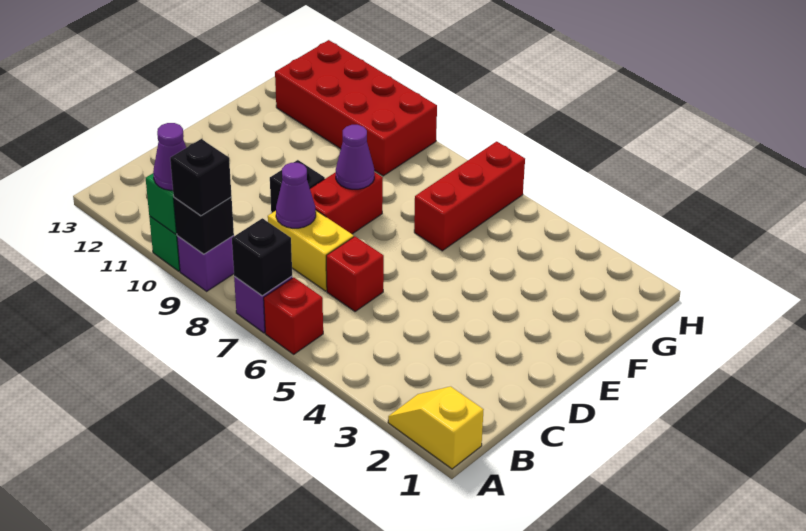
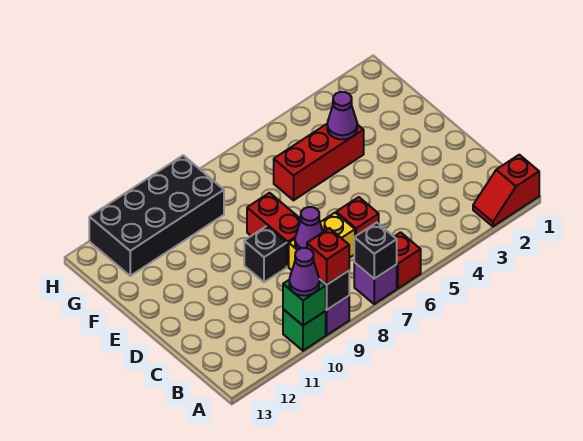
yellow slope A1:A2 level 1 top 1 -> red slope A1:A2 level 1 top 1
black brick A9 level 3 -> red brick A9 level 3
purple cone E8 level 2 -> purple cone F4 level 2
red brick F6:H6 level 1 -> red brick F4:F6 level 1
red brick G9:H12 level 1 -> black brick G9:H12 level 1

